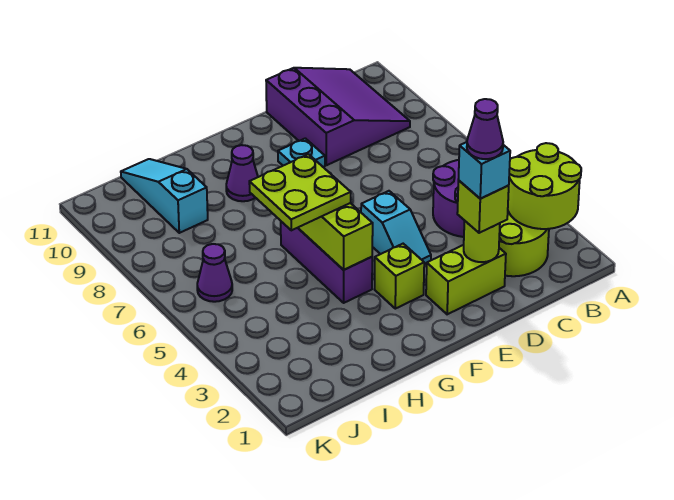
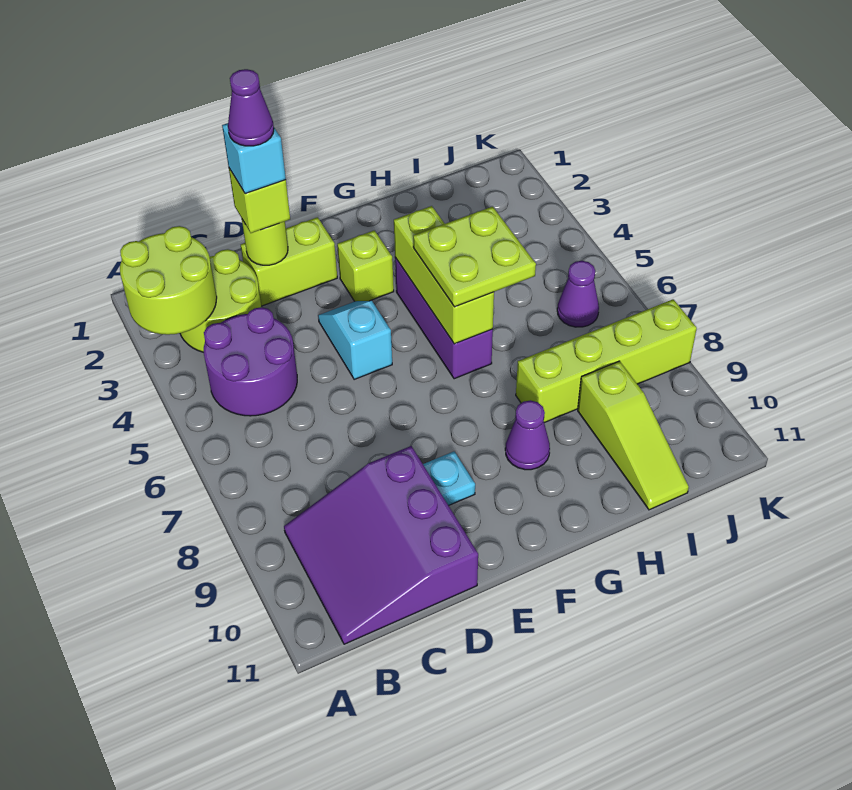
none -> lime brick H8:K8 level 1
cyan slope I9:I11 level 1 top 9 -> lime slope I9:I11 level 1 top 9

